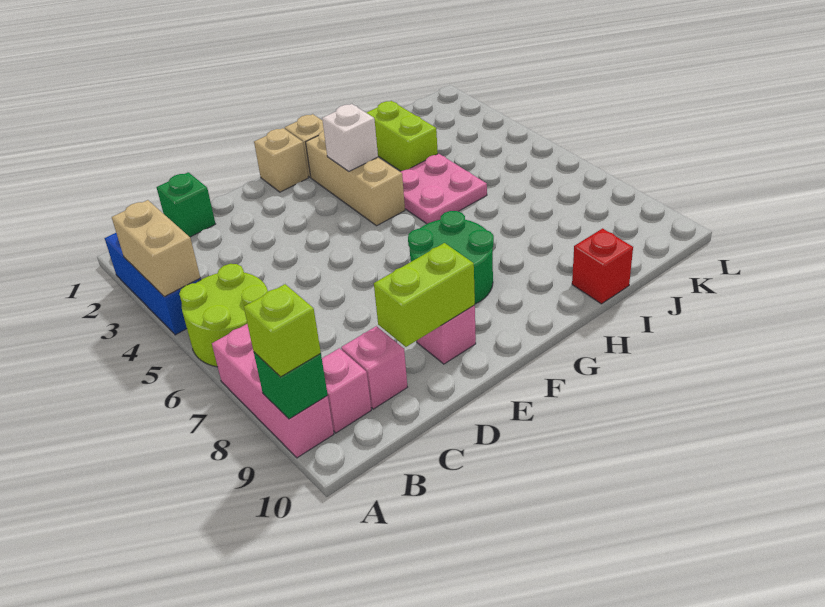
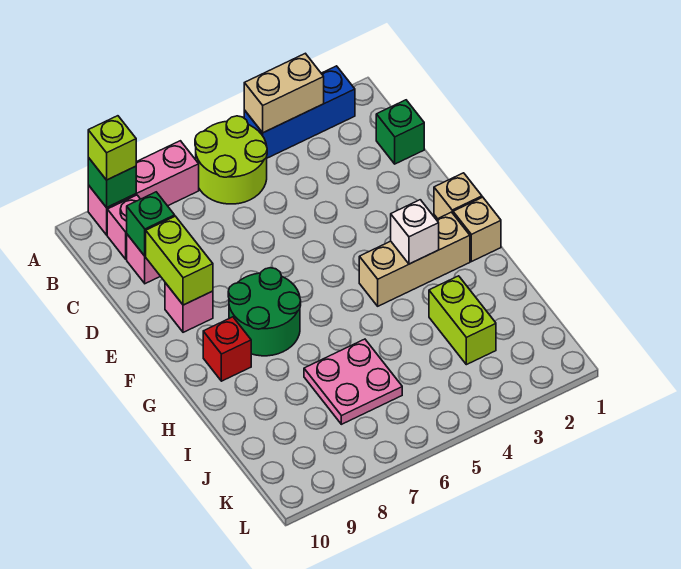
none -> green brick C9 level 2
pink plate H4:I5 level 1 -> pink plate I6:J7 level 1
lime brick I2:I3 level 1 -> lime brick I3:J3 level 1
red brick I10 level 1 -> red brick G9 level 1

